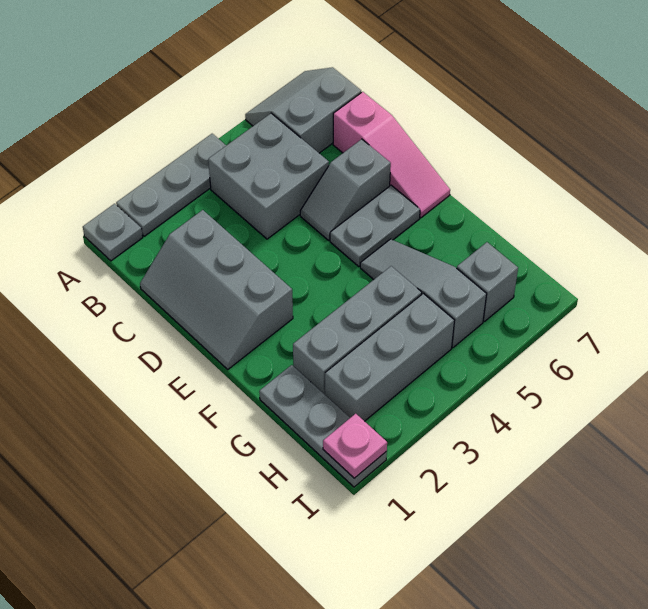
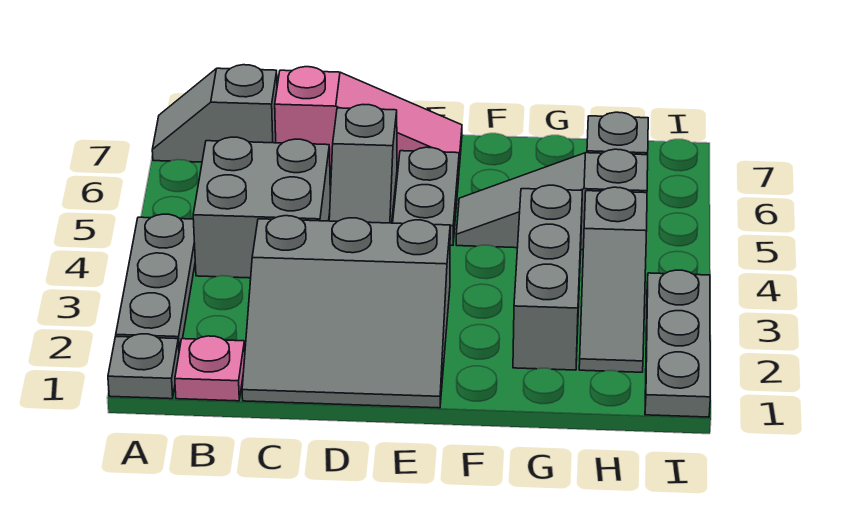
grey slope A6:B7 level 1 top B -> grey slope A7:B7 level 1 top B
grey slope C1:E2 level 1 top 2 -> grey slope C1:E3 level 1 top 3
grey plate G1:I1 level 1 -> grey plate I1:I3 level 1
grey brick H2:H4 level 1 -> grey slope H2:H4 level 1 top 4
pink plate I1 level 2 -> pink plate B1 level 1

